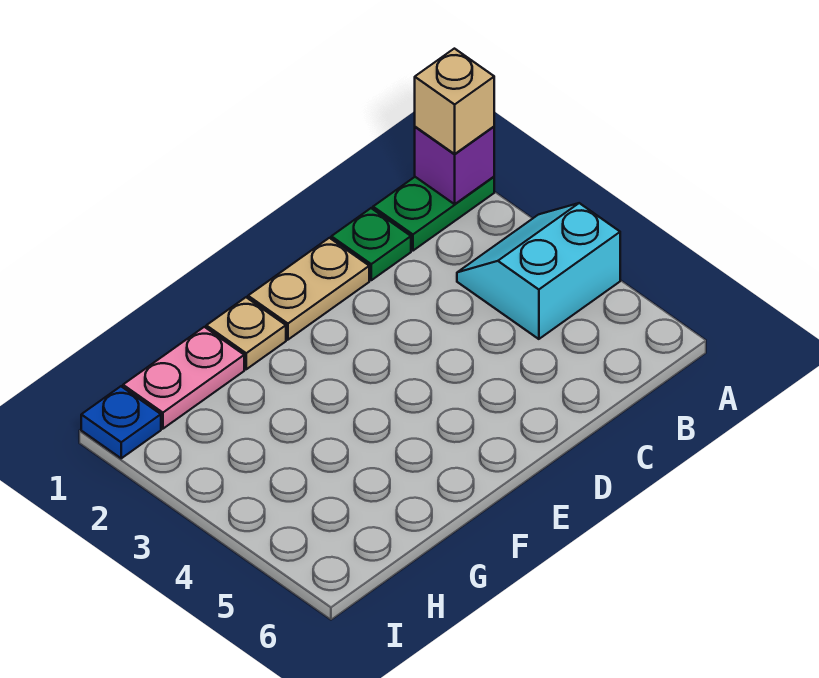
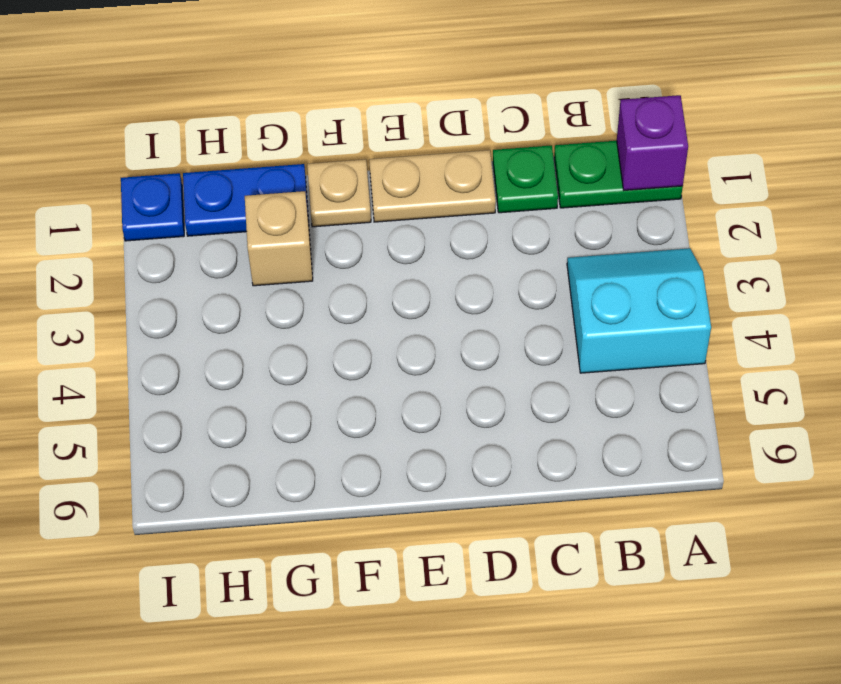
tan brick A1 level 3 -> tan brick G2 level 1
pink plate G1:H1 level 1 -> blue plate G1:H1 level 1

